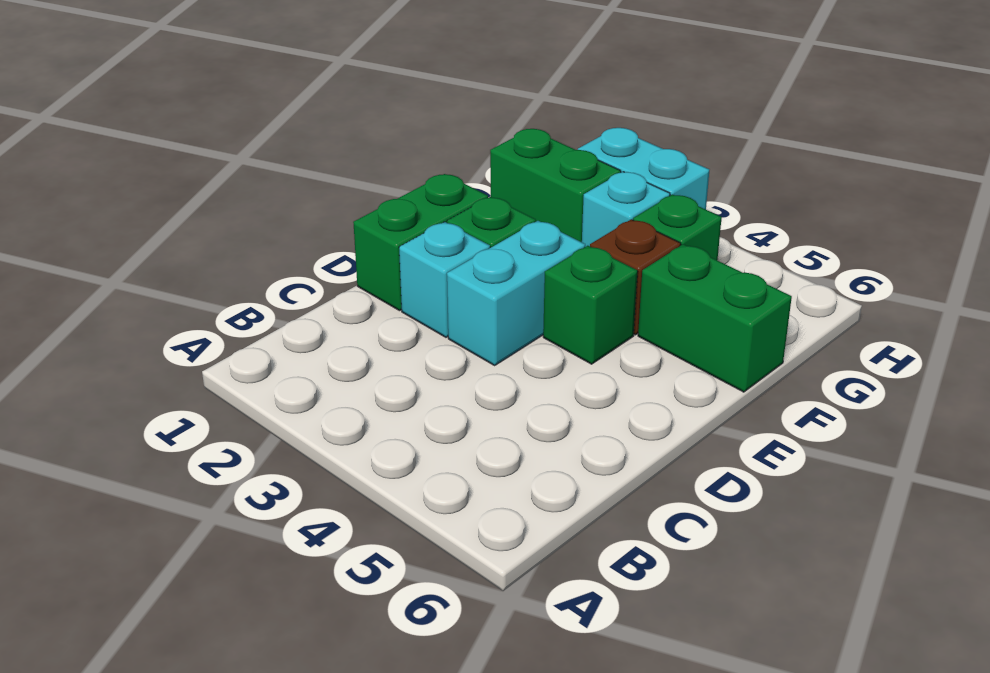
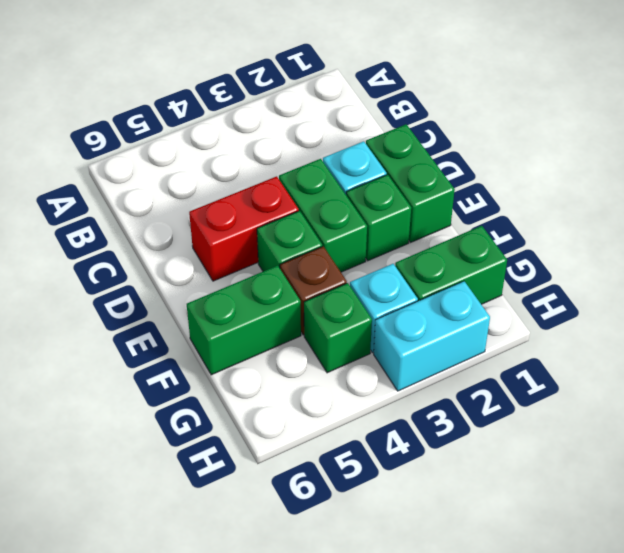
cyan brick D3:E3 level 1 -> green brick D3:E3 level 1
none -> red brick D4:D5 level 1

